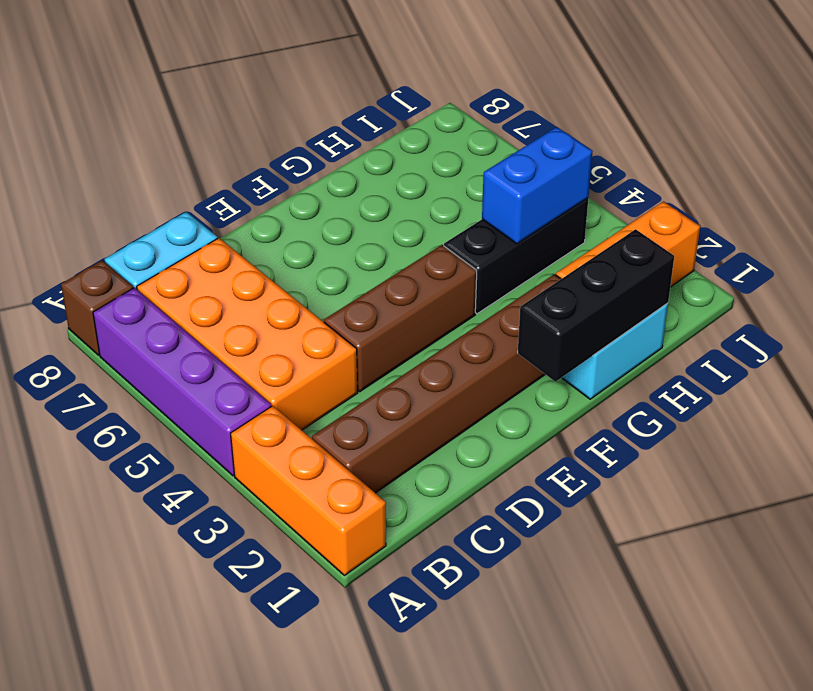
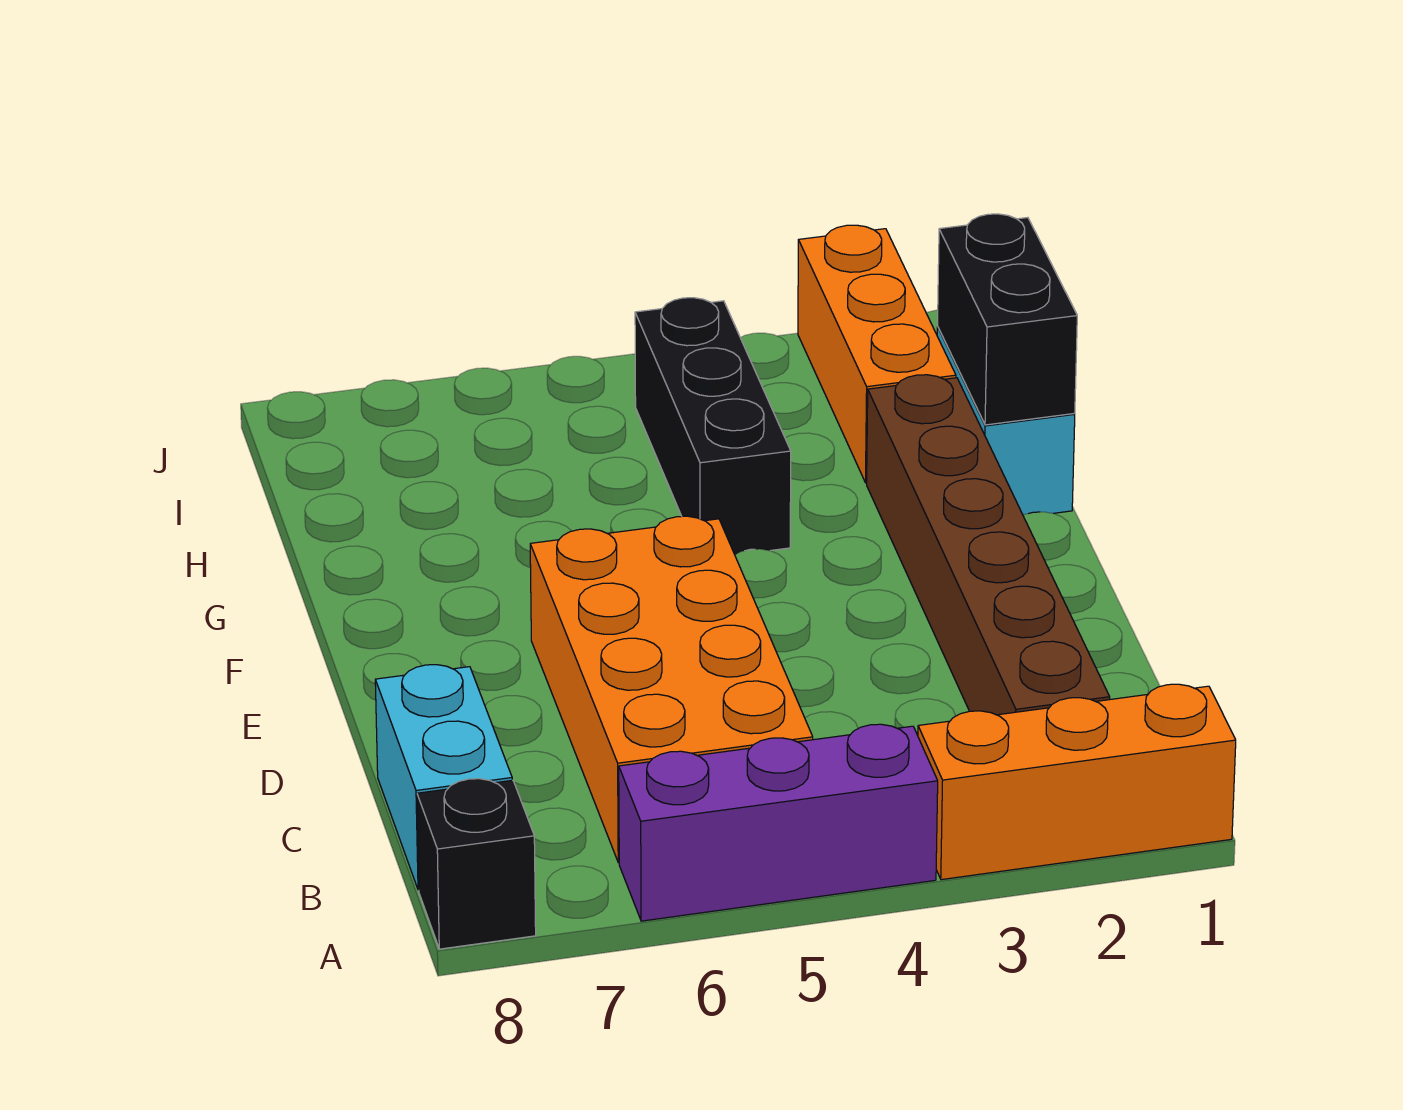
purple brick A4:A7 level 1 -> purple brick A4:A6 level 1
brown brick A8 level 1 -> black brick A8 level 1
orange brick B4:C7 level 1 -> orange brick B5:E6 level 1
brown brick D4:F4 level 1 -> none
black brick F1:H1 level 2 -> black brick G1:H1 level 2
blue brick H4:I4 level 2 -> none

